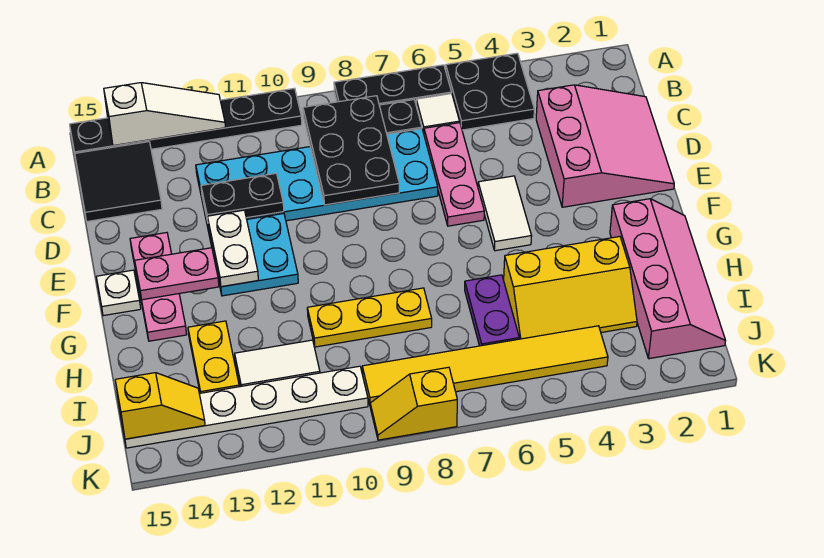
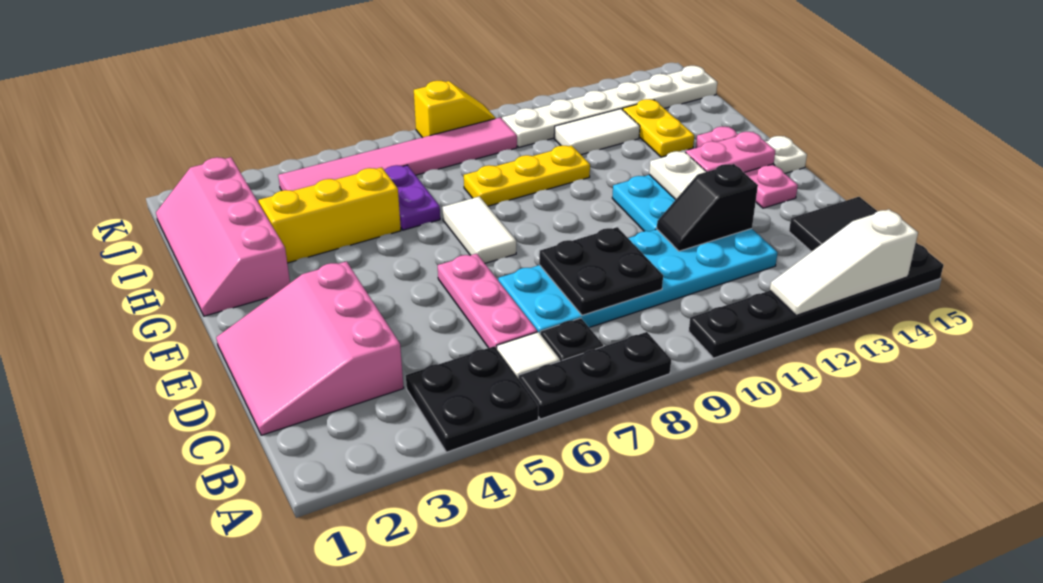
black plate B8:D9 level 2 -> black plate C8:D9 level 2
black plate D11:D12 level 2 -> black slope D11:D12 level 2 top 12
white tile E5:F5 level 1 -> white tile F7:G7 level 1
yellow tile J4:J9 level 1 -> pink tile J4:J9 level 1
yellow slope J14:J15 level 2 top 15 -> none

